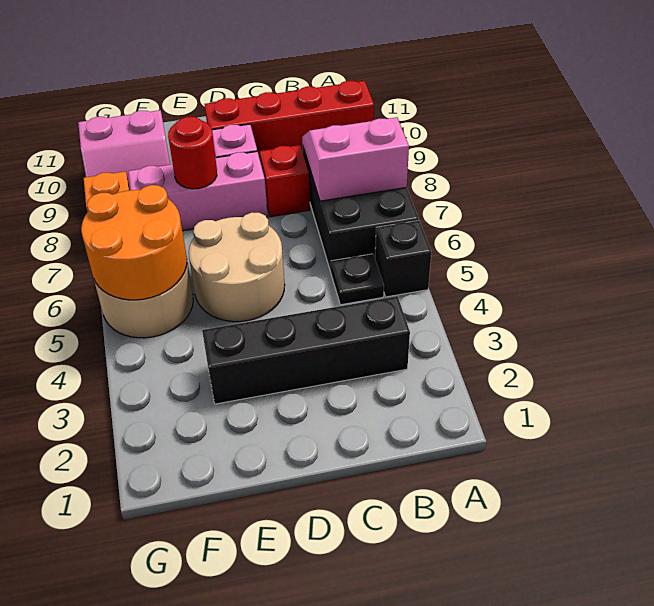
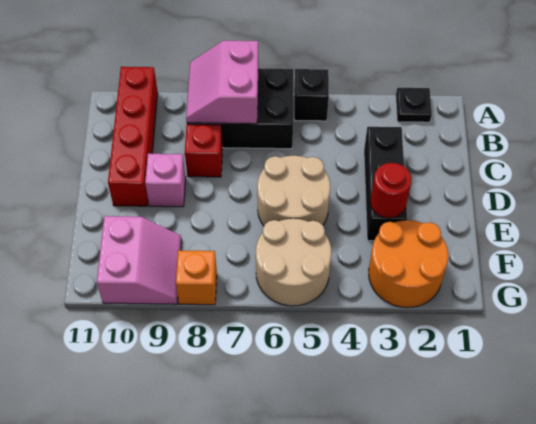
black brick B3:E3 level 1 -> black brick C3:E3 level 1
black plate B5 level 1 -> black plate A2 level 1
pink brick D8:F8 level 1 -> none
red round brick E8 level 2 -> red round brick E3 level 2
orange round brick F5:G6 level 2 -> orange round brick F2:G3 level 1

